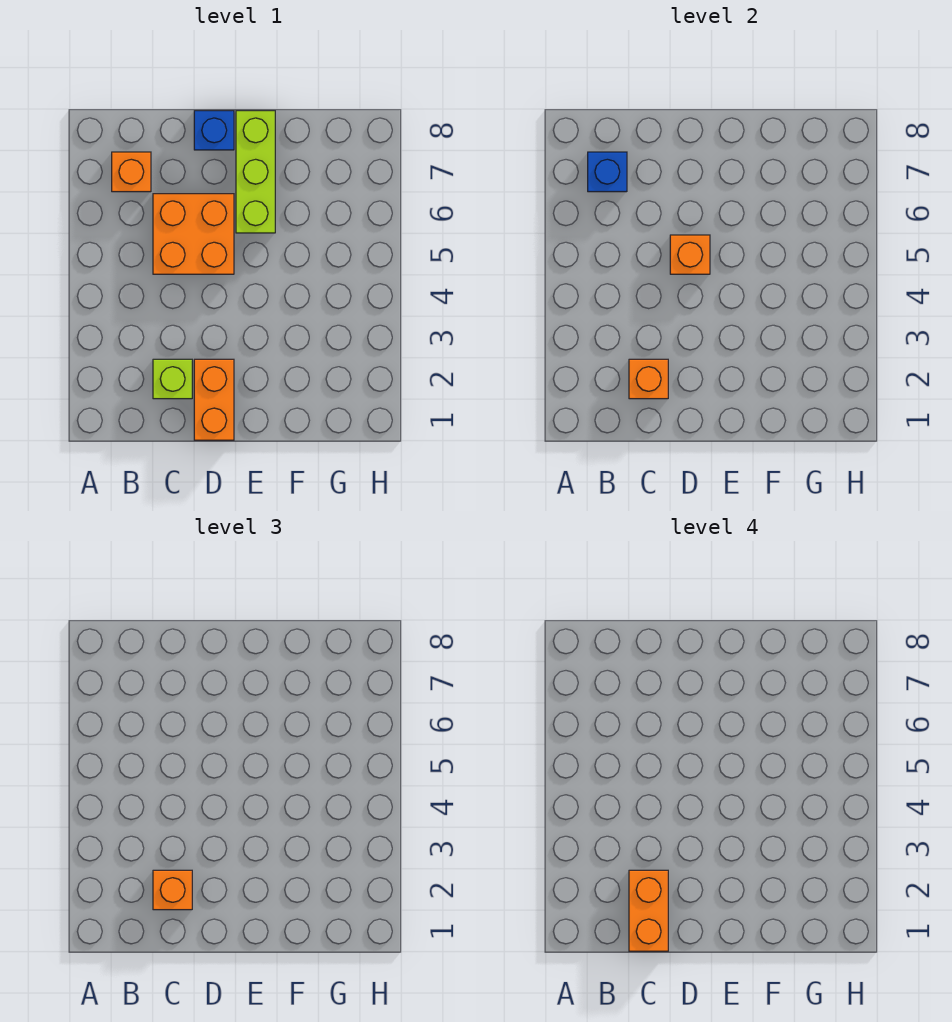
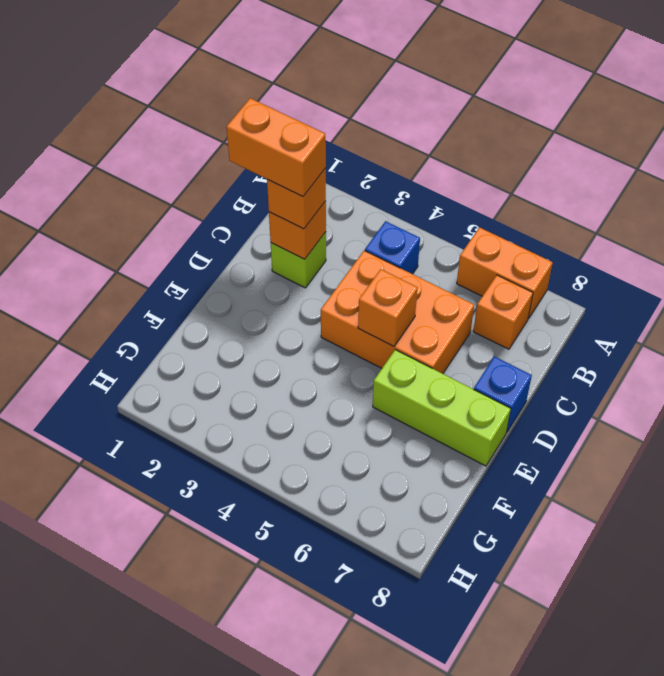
blue brick B7 level 2 -> blue brick B4 level 1
orange brick C5:D6 level 1 -> orange brick C4:D6 level 1
orange brick D1:D2 level 1 -> orange brick A6:A7 level 1

